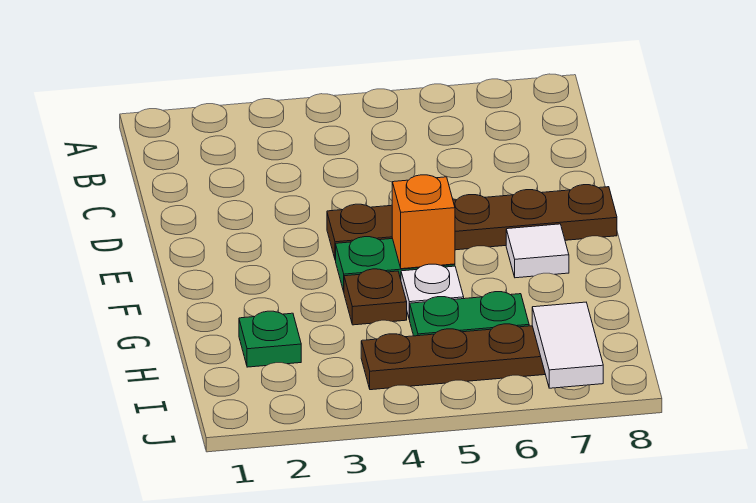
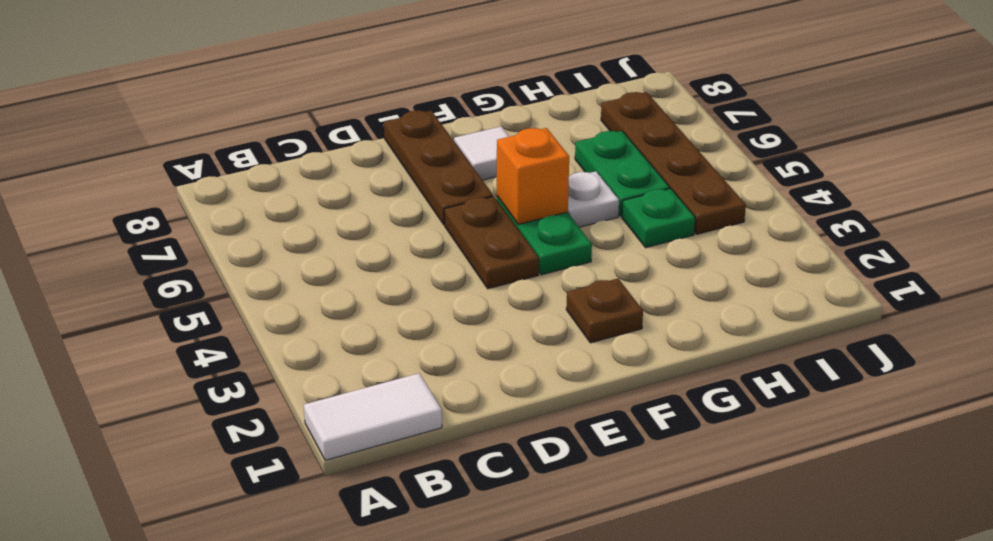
brown plate G4 level 1 -> brown plate F2 level 1
green plate H2 level 1 -> green plate H4 level 1
white tile I7:J7 level 2 -> white tile A1:B1 level 1

